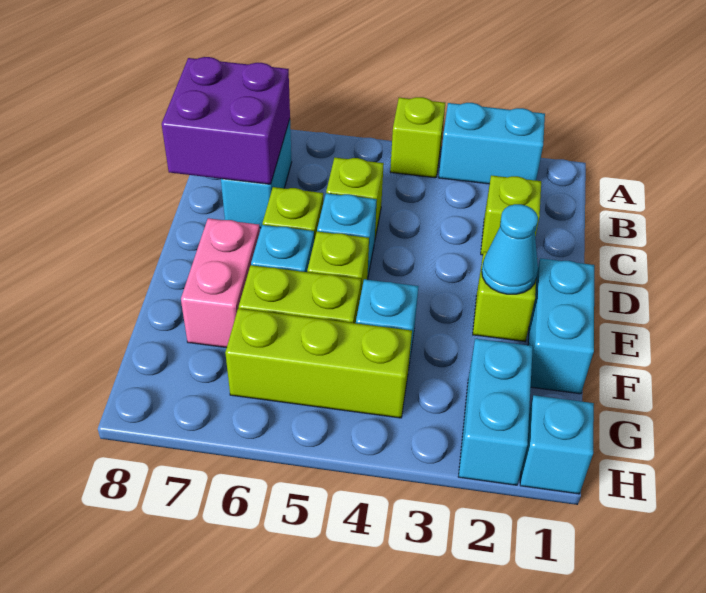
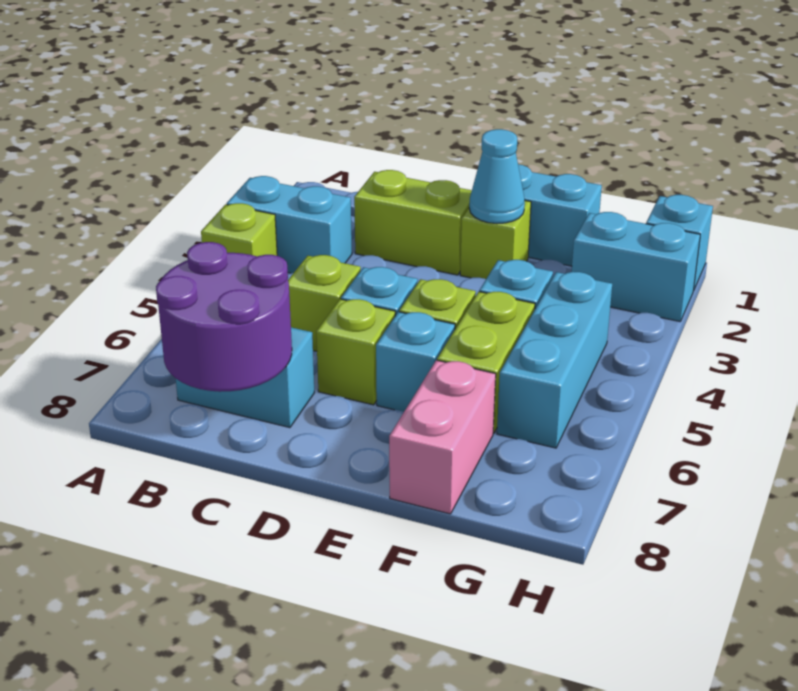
cyan brick A2:A3 level 1 -> cyan brick A3:B3 level 1
purple brick B7:C8 level 2 -> purple round brick B7:C8 level 2
lime brick C2 level 1 -> lime brick C2:D2 level 1
pink brick E7:F7 level 1 -> pink brick F7:F8 level 1
lime brick G4:G6 level 1 -> cyan brick G4:G6 level 1

